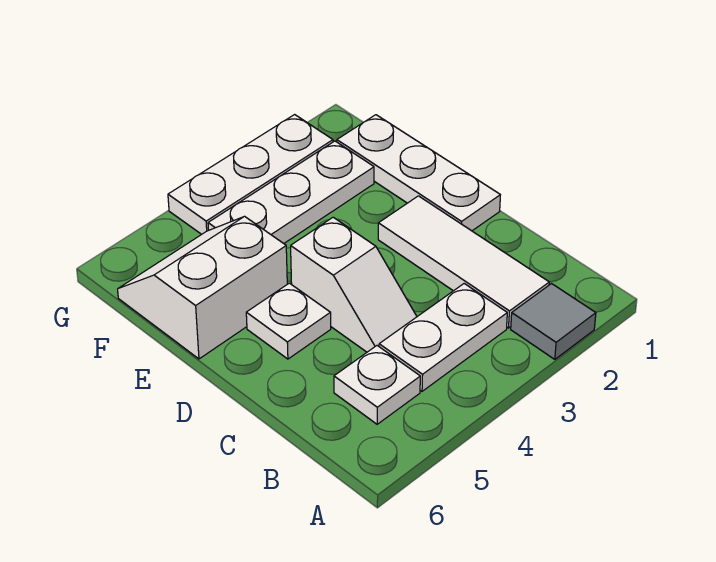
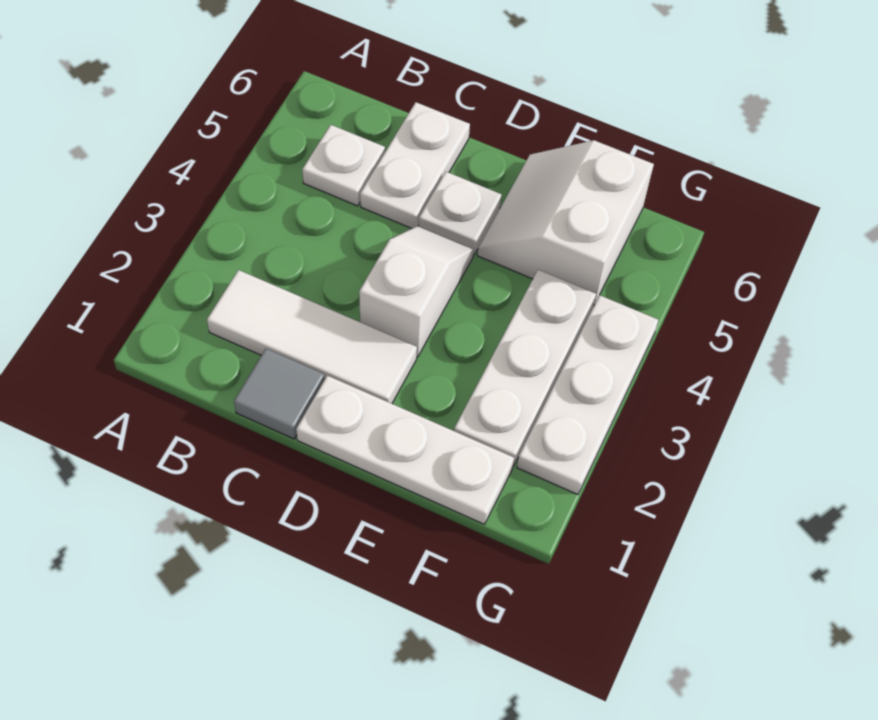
grey tile A2 level 1 -> grey tile C1 level 1
white plate B3:B4 level 1 -> white plate C5:C6 level 1
white slope C4:D4 level 1 top D -> white slope D3:D4 level 1 top 3
white slope E5:F6 level 1 top E -> white slope E5:F6 level 1 top F

